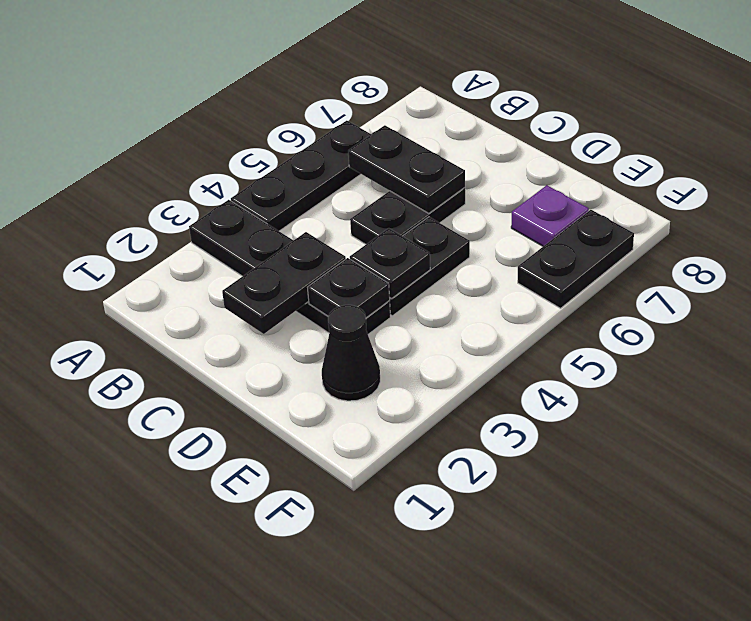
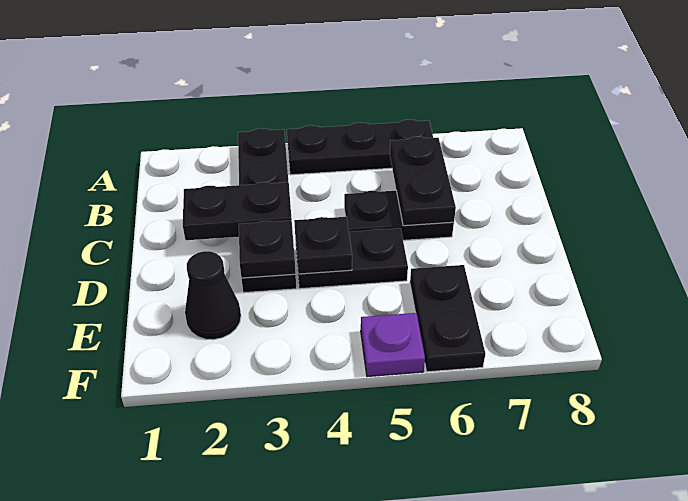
purple plate E7 level 1 -> purple plate F5 level 1
black plate F6:F7 level 1 -> black plate E6:F6 level 1

